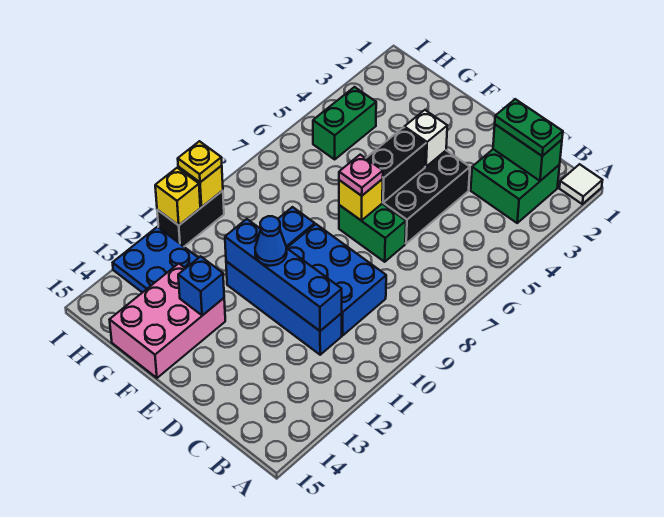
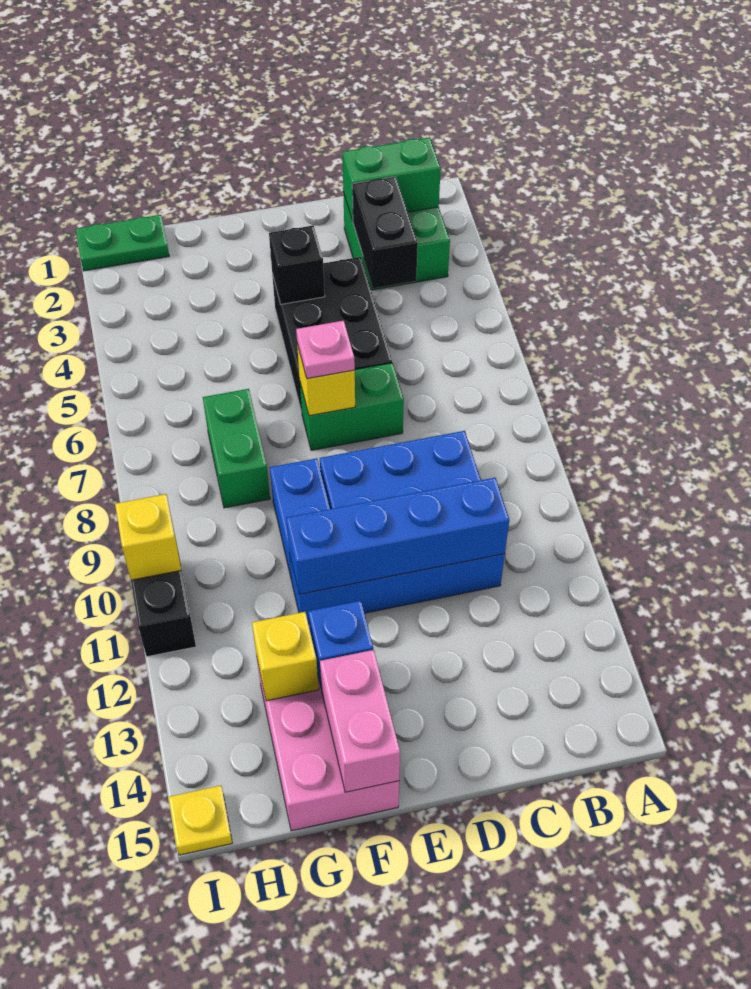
white tile A1 level 1 -> none
green plate B2:C2 level 3 -> green plate H1:I1 level 1
white brick E4 level 2 -> black brick E4 level 2
black brick E5:E6 level 2 -> black brick C3:C4 level 2
blue cone E11 level 3 -> none
none -> pink brick F14:F15 level 2
green brick H4:H5 level 1 -> green brick G7:G8 level 1
blue plate H12:I13 level 1 -> none
yellow plate I10 level 3 -> yellow plate I15 level 1
yellow brick I11 level 2 -> yellow brick G13 level 2

